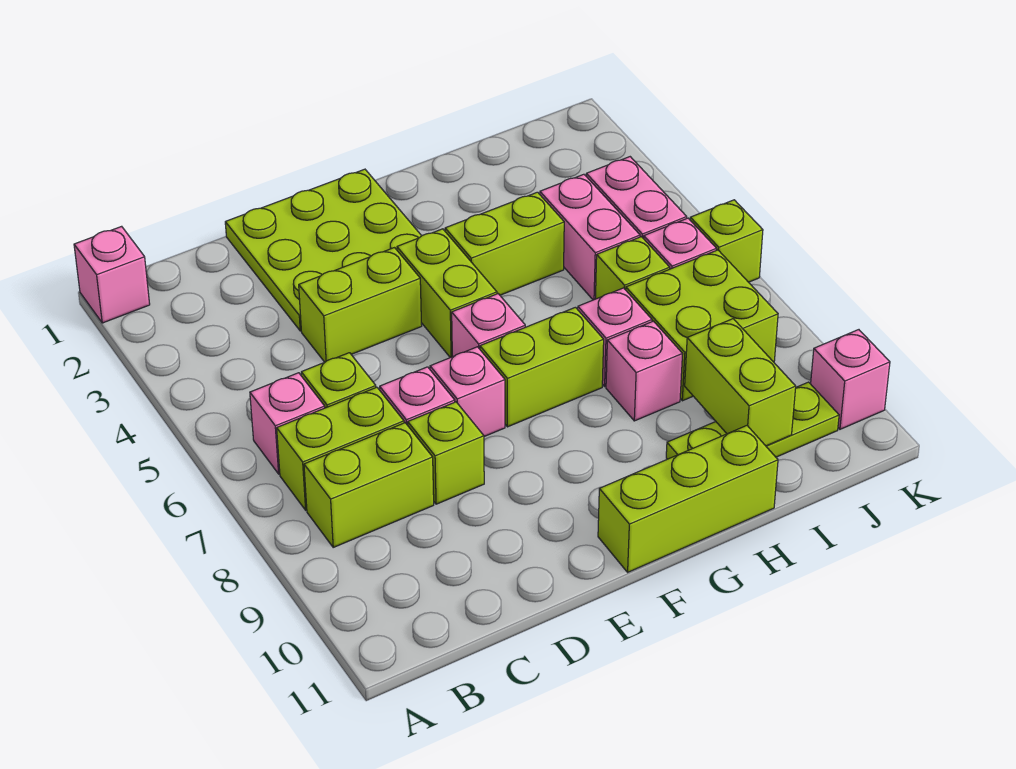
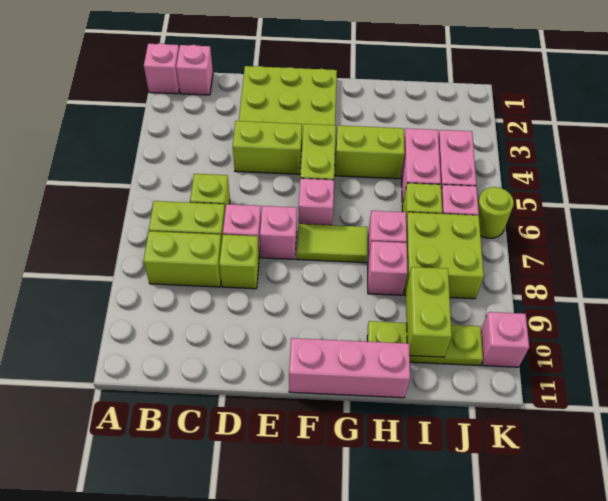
pink brick B6 level 1 -> pink brick B1 level 1
lime brick F7:G7 level 1 -> lime tile F7:G7 level 1
lime brick F11:H11 level 1 -> pink brick F11:H11 level 1
lime brick K6 level 1 -> lime round brick K6 level 1

